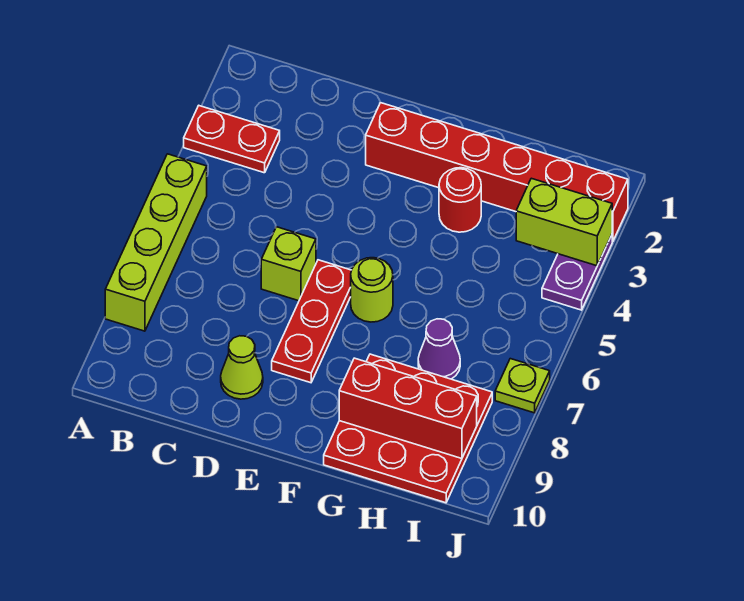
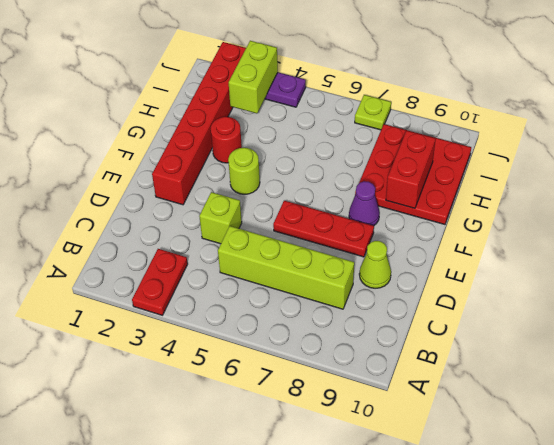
lime brick A5:A8 level 1 -> lime brick C5:C8 level 1
lime brick D6 level 1 -> lime brick D4 level 1
lime round brick F6 level 1 -> lime round brick F4 level 1
red brick G9:I9 level 2 -> red brick G9:H9 level 2
purple cone H7 level 1 -> purple cone F8 level 1

